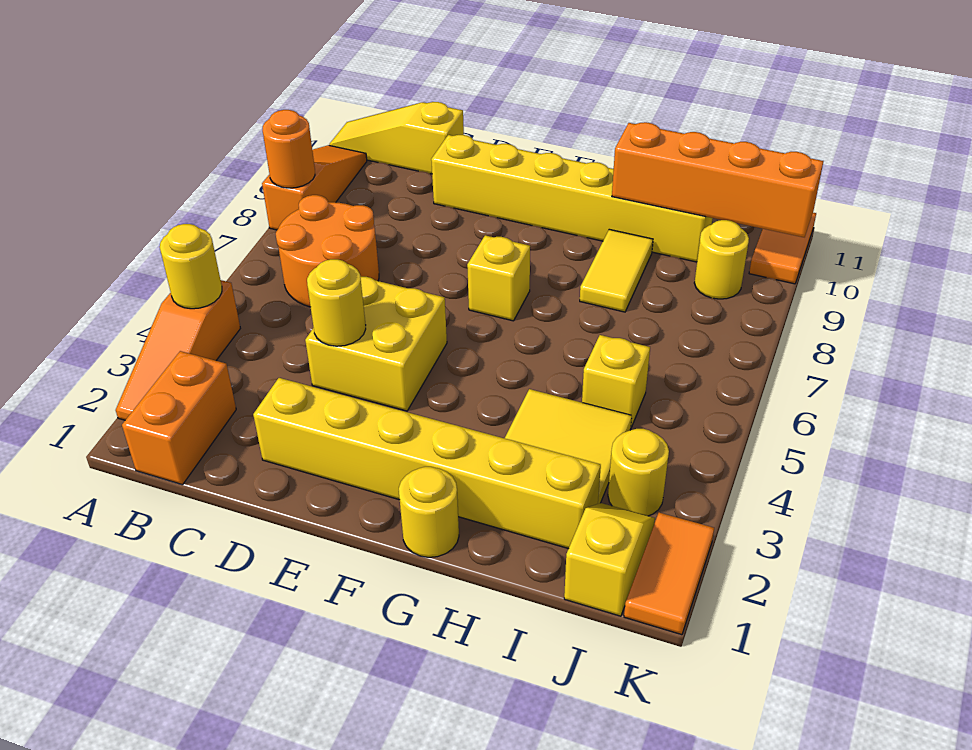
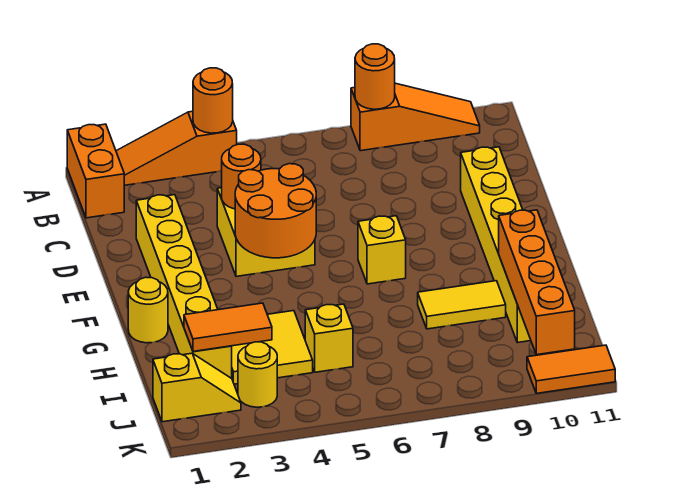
yellow round brick A4 level 2 -> orange round brick A4 level 2
yellow slope A11:C11 level 1 top C -> none
orange brick B1:B2 level 1 -> orange brick A1:B1 level 1
orange round brick B6:C7 level 1 -> orange round brick E4:F5 level 2
yellow round brick D4 level 2 -> orange round brick D4 level 2
yellow round brick J9 level 1 -> none
orange tile K1:K2 level 1 -> orange tile I2:I3 level 2

